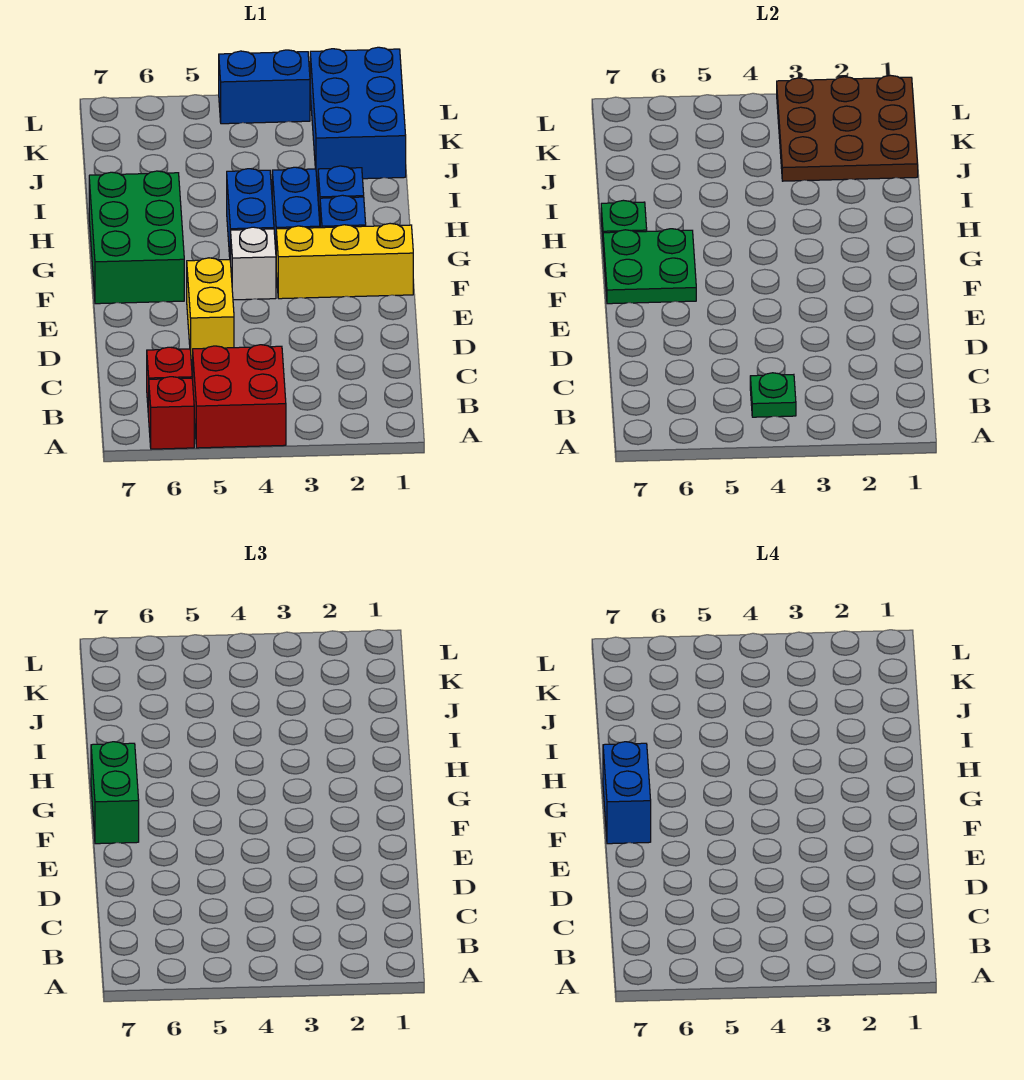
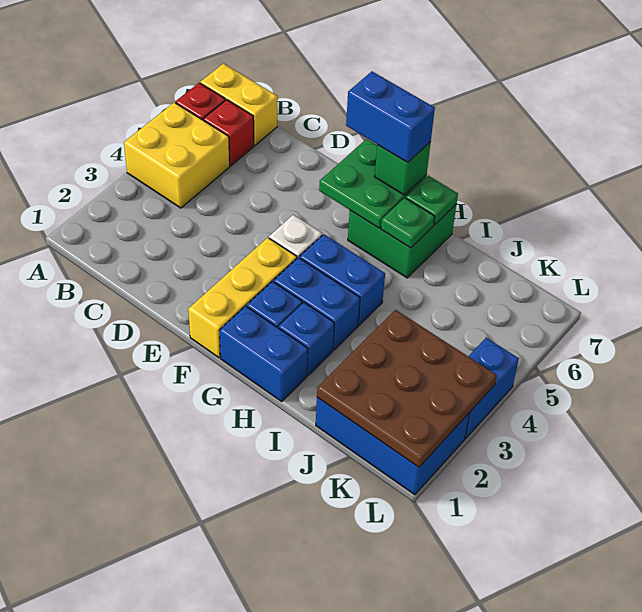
red brick A4:B5 level 1 -> yellow brick A4:B5 level 1
green plate B4 level 2 -> green plate H6 level 2
yellow brick D5:E5 level 1 -> yellow brick A7:B7 level 1
green brick F6:H7 level 1 -> green brick G6:H7 level 1
green brick F7:G7 level 3 -> green brick G7 level 3
none -> blue brick G1:H1 level 1

